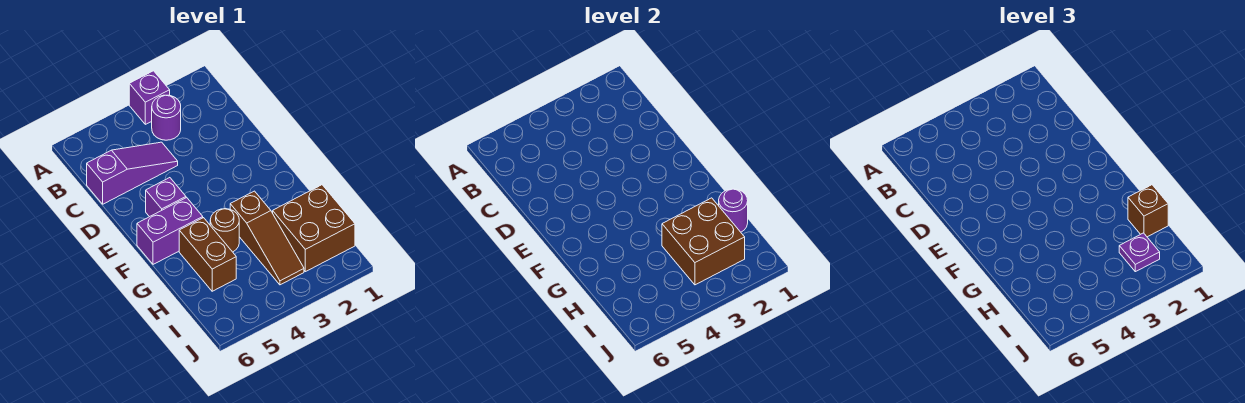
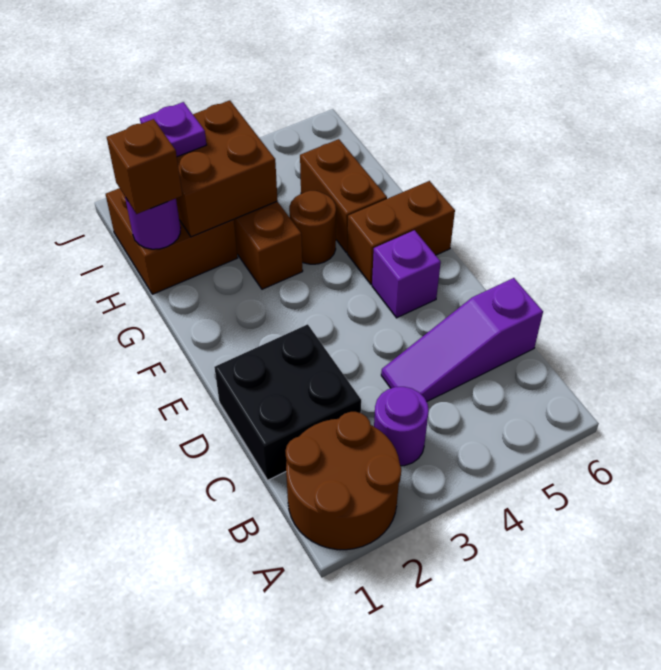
none -> brown round brick A1:B2 level 1
purple brick A3 level 1 -> none
none -> black brick C1:D2 level 1
purple brick F5:F6 level 1 -> brown brick F5:F6 level 1

